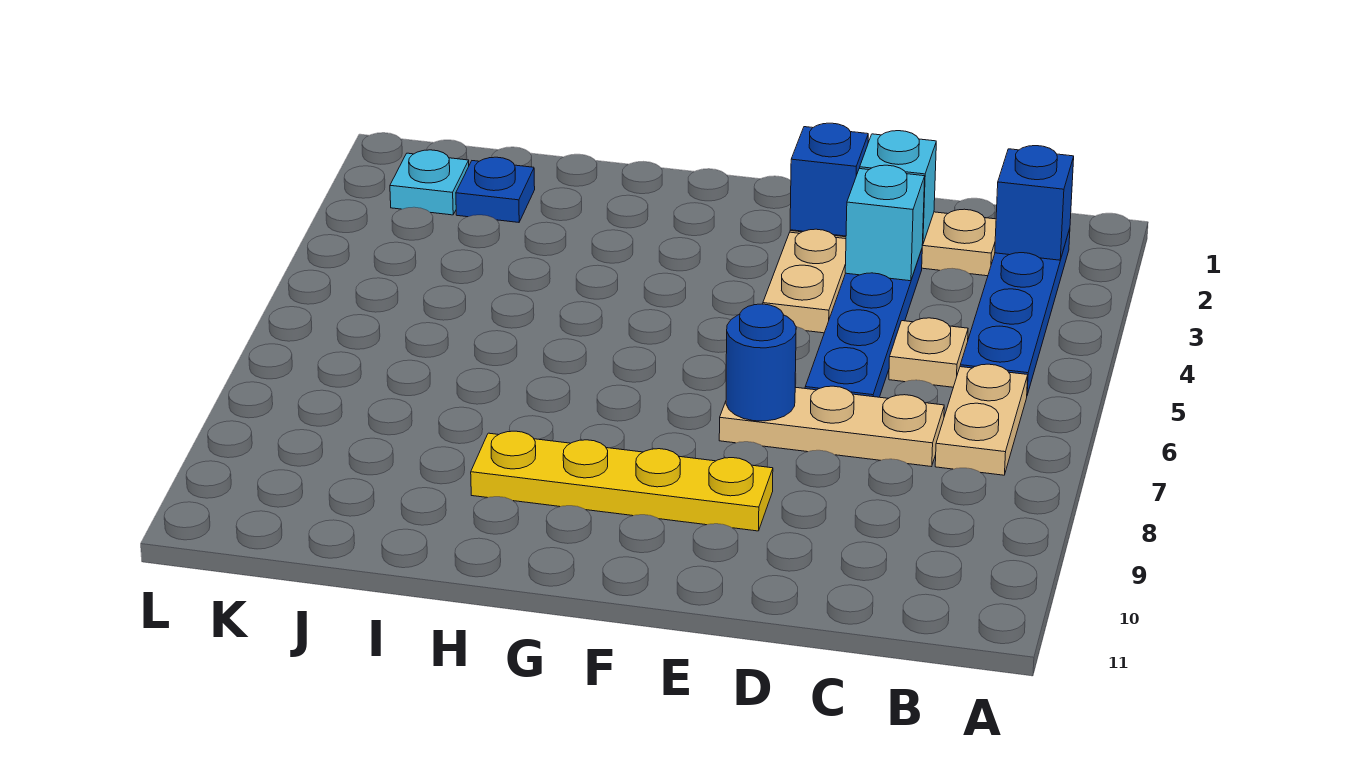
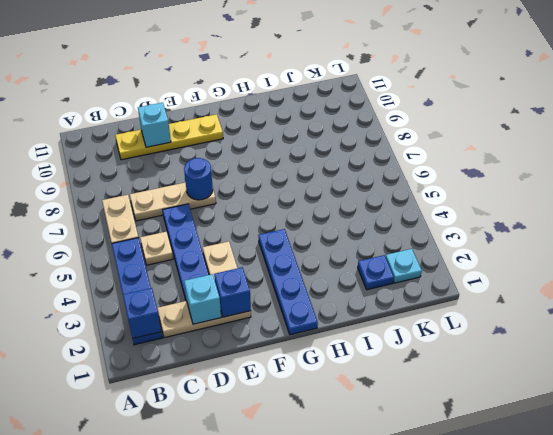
cyan brick D3 level 2 -> cyan brick D10 level 2
yellow plate E9:H9 level 1 -> yellow plate C10:F10 level 1
none -> blue plate G1:G4 level 1

